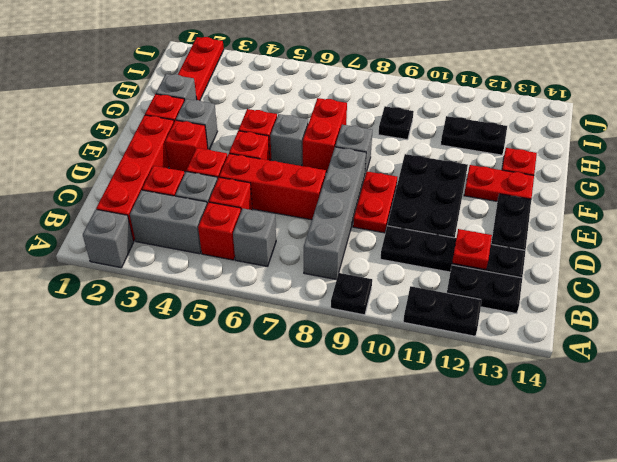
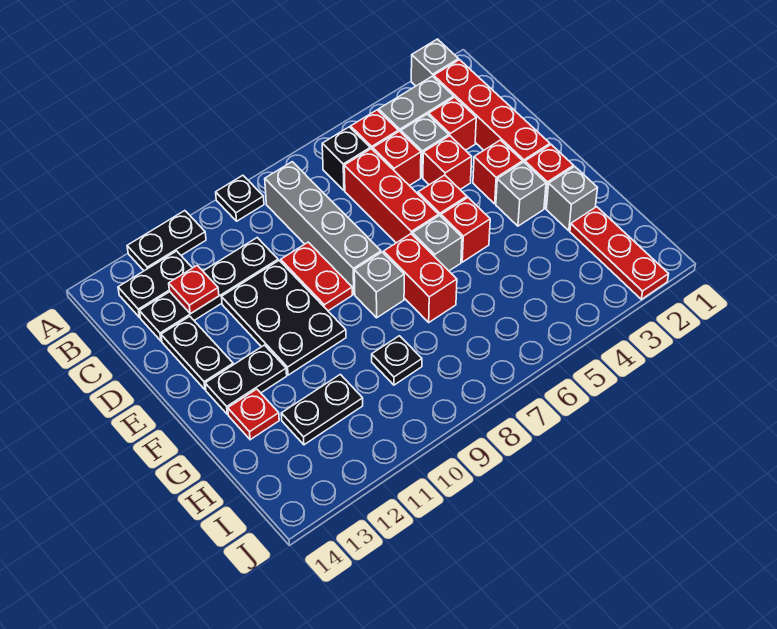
grey brick B6 level 1 -> black brick B6 level 1
red brick D5:D7 level 1 -> red brick C6:E6 level 1
red plate F12:F13 level 1 -> black plate F12:F13 level 1

